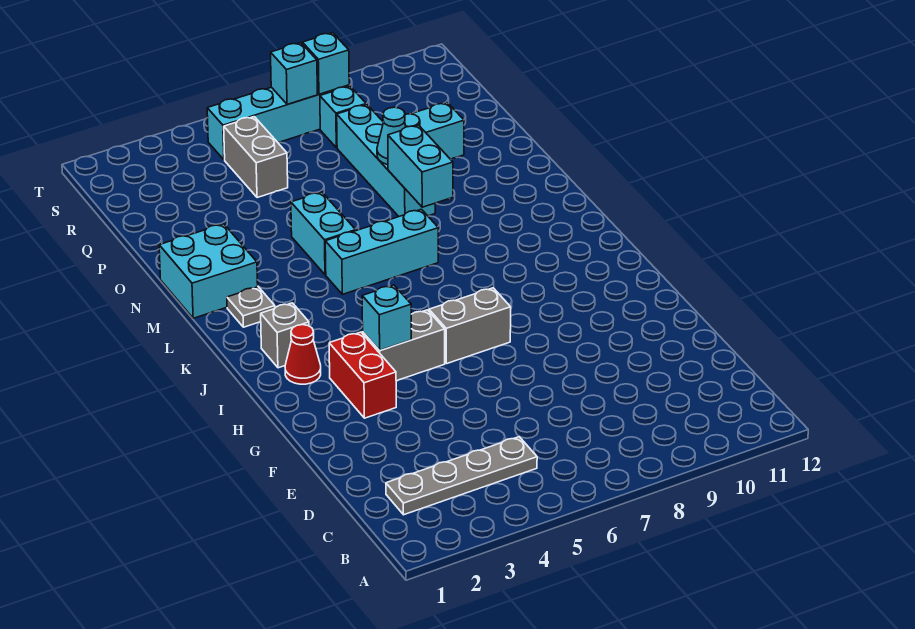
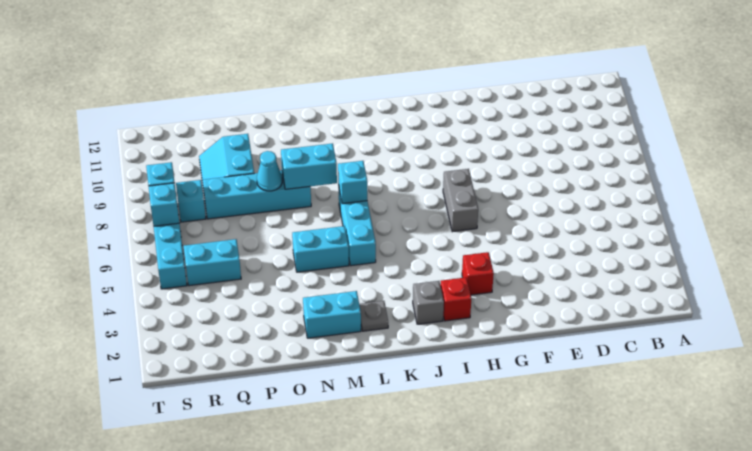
grey plate C2:C5 level 1 -> none
red brick G3:H3 level 1 -> red brick H3 level 1
grey brick H4:H5 level 1 -> none
cyan brick H4 level 2 -> cyan brick L7 level 2
red cone I2 level 1 -> red brick I2 level 1
cyan brick M1:N2 level 1 -> cyan brick M2:N2 level 1
grey brick Q5:R5 level 1 -> cyan brick Q5:R5 level 1

